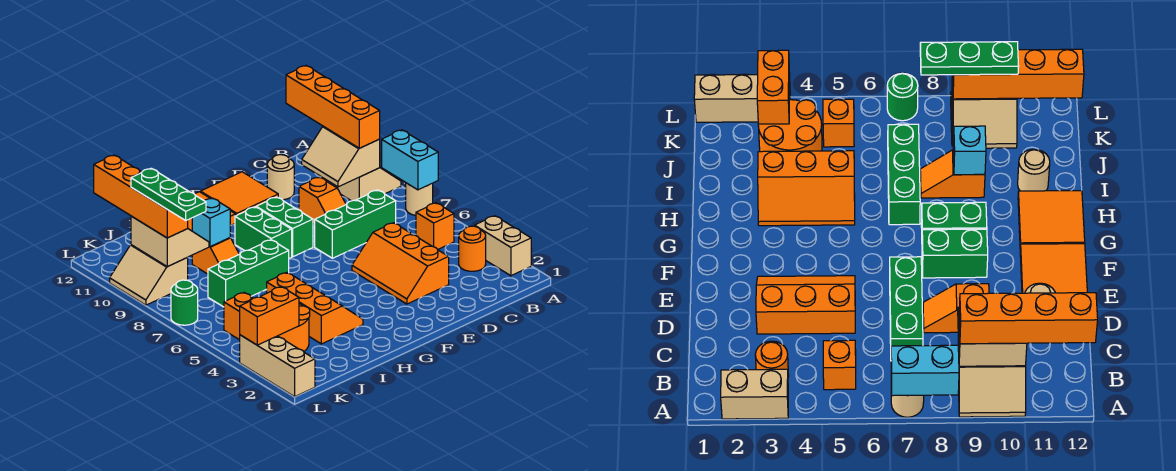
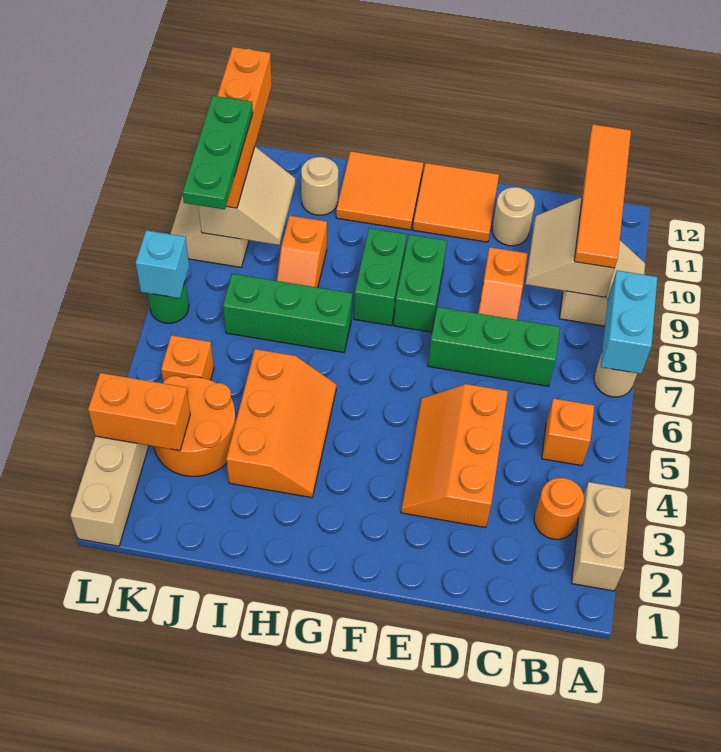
orange brick B9:B12 level 3 -> orange tile B9:B12 level 3
cyan brick I9 level 2 -> cyan brick L7 level 2

